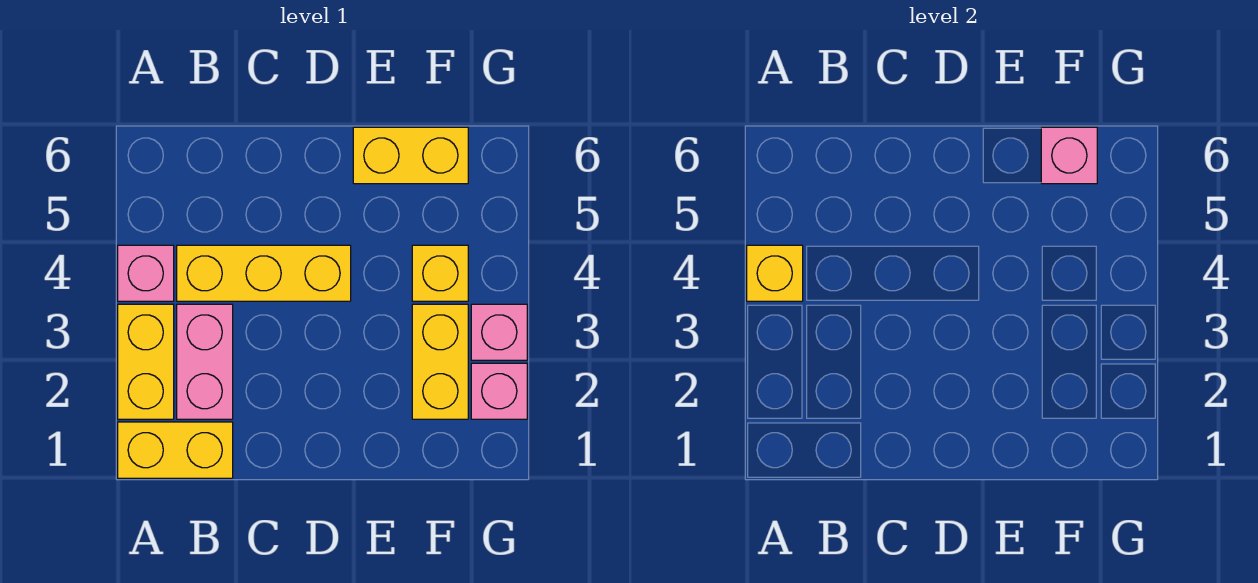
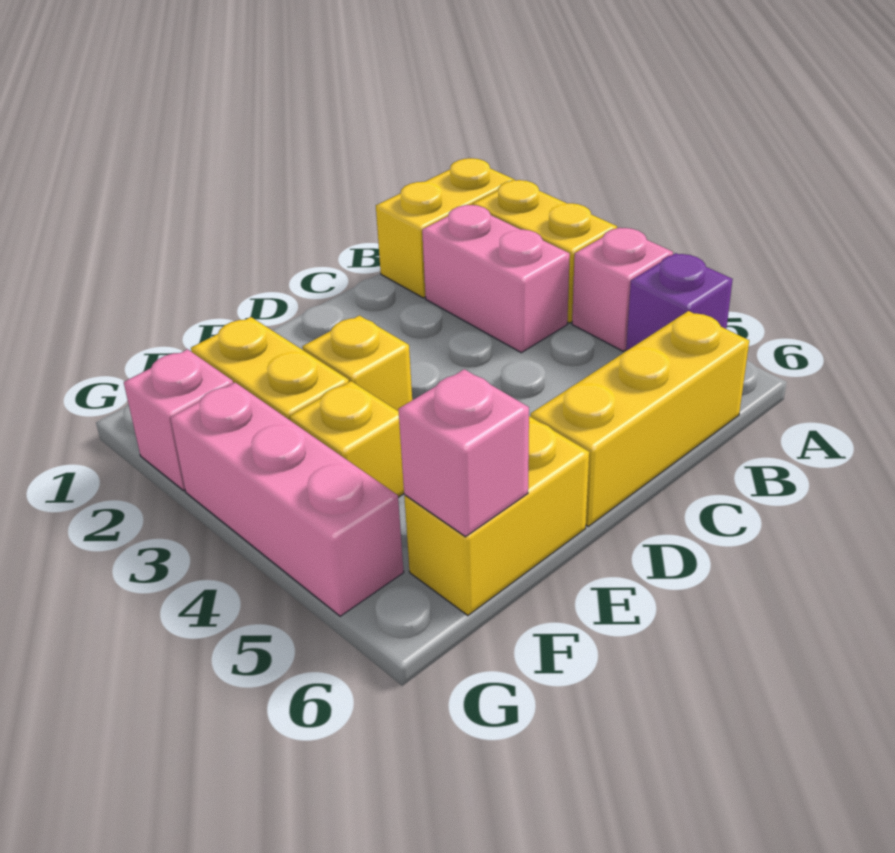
yellow brick A4 level 2 -> yellow brick E3 level 1
none -> purple brick A5 level 1
yellow brick B4:D4 level 1 -> yellow brick B6:D6 level 1
pink brick G3 level 1 -> pink brick G3:G5 level 1

